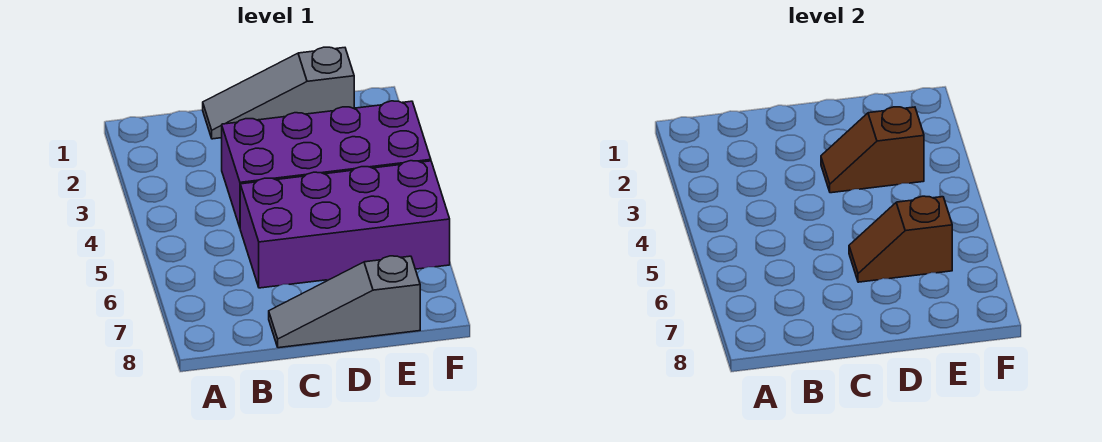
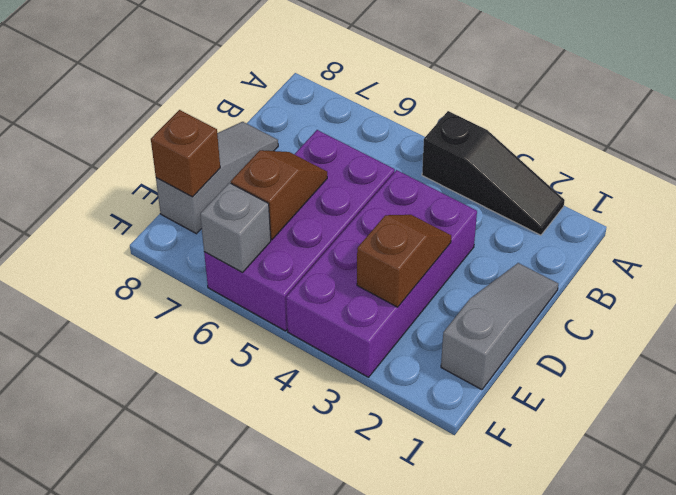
none -> black slope A2:A4 level 1 top 4
none -> brown brick E8 level 2
none -> grey brick F6 level 2

